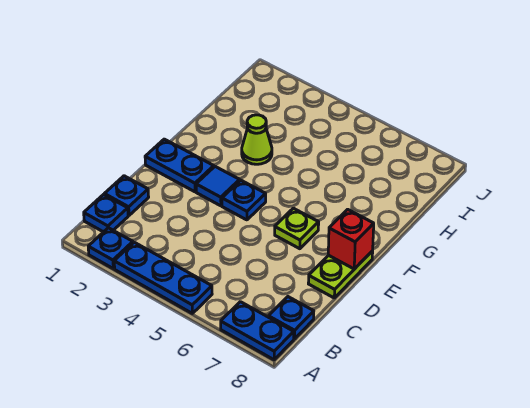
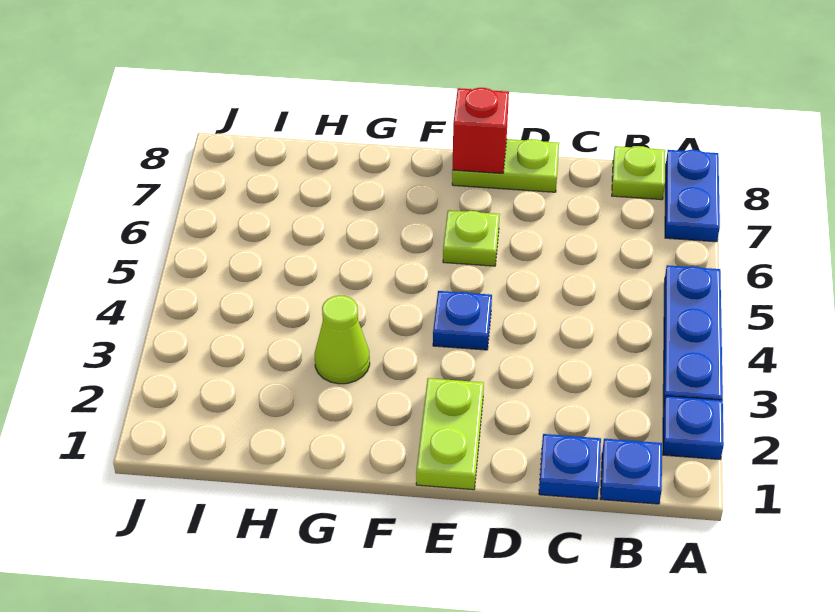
blue plate B8 level 1 -> lime plate B8 level 1
blue plate E1:E2 level 1 -> lime plate E1:E2 level 1
blue tile E3 level 1 -> none

